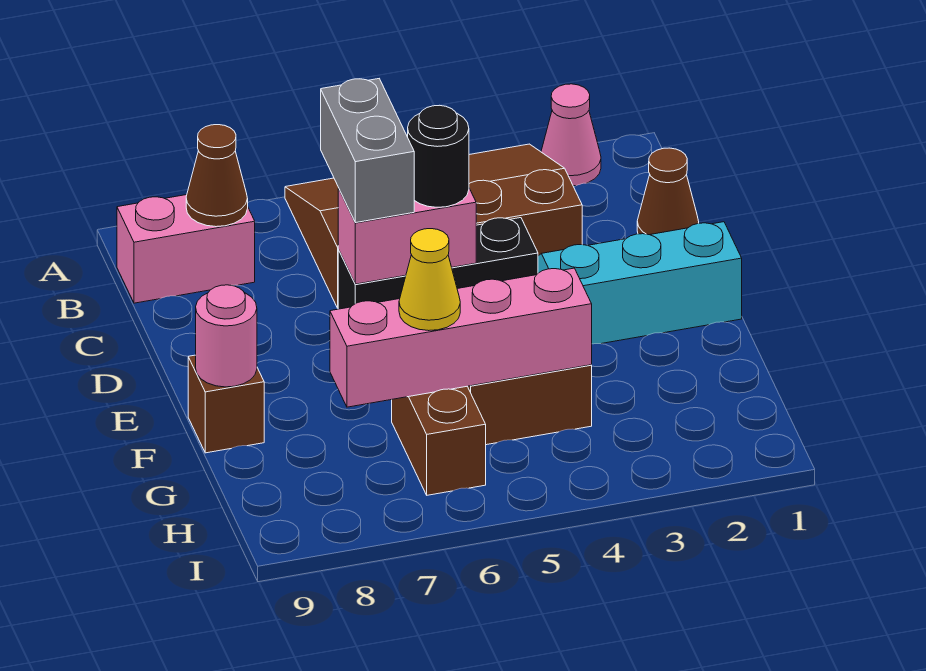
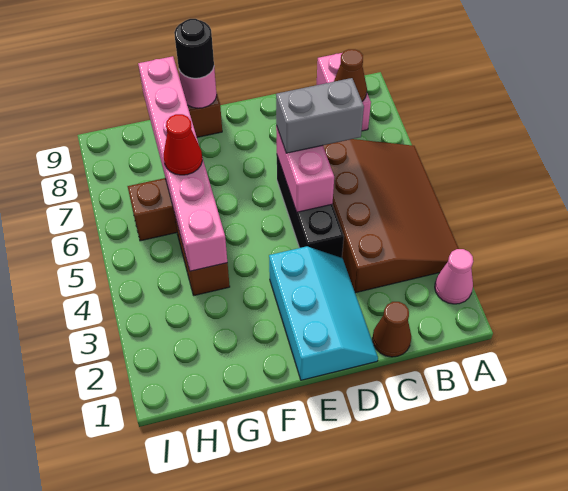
black round brick D5 level 3 -> black round brick F9 level 3
pink brick G4:G7 level 2 -> pink brick G4:G9 level 2
yellow cone G6 level 3 -> red cone G6 level 3

